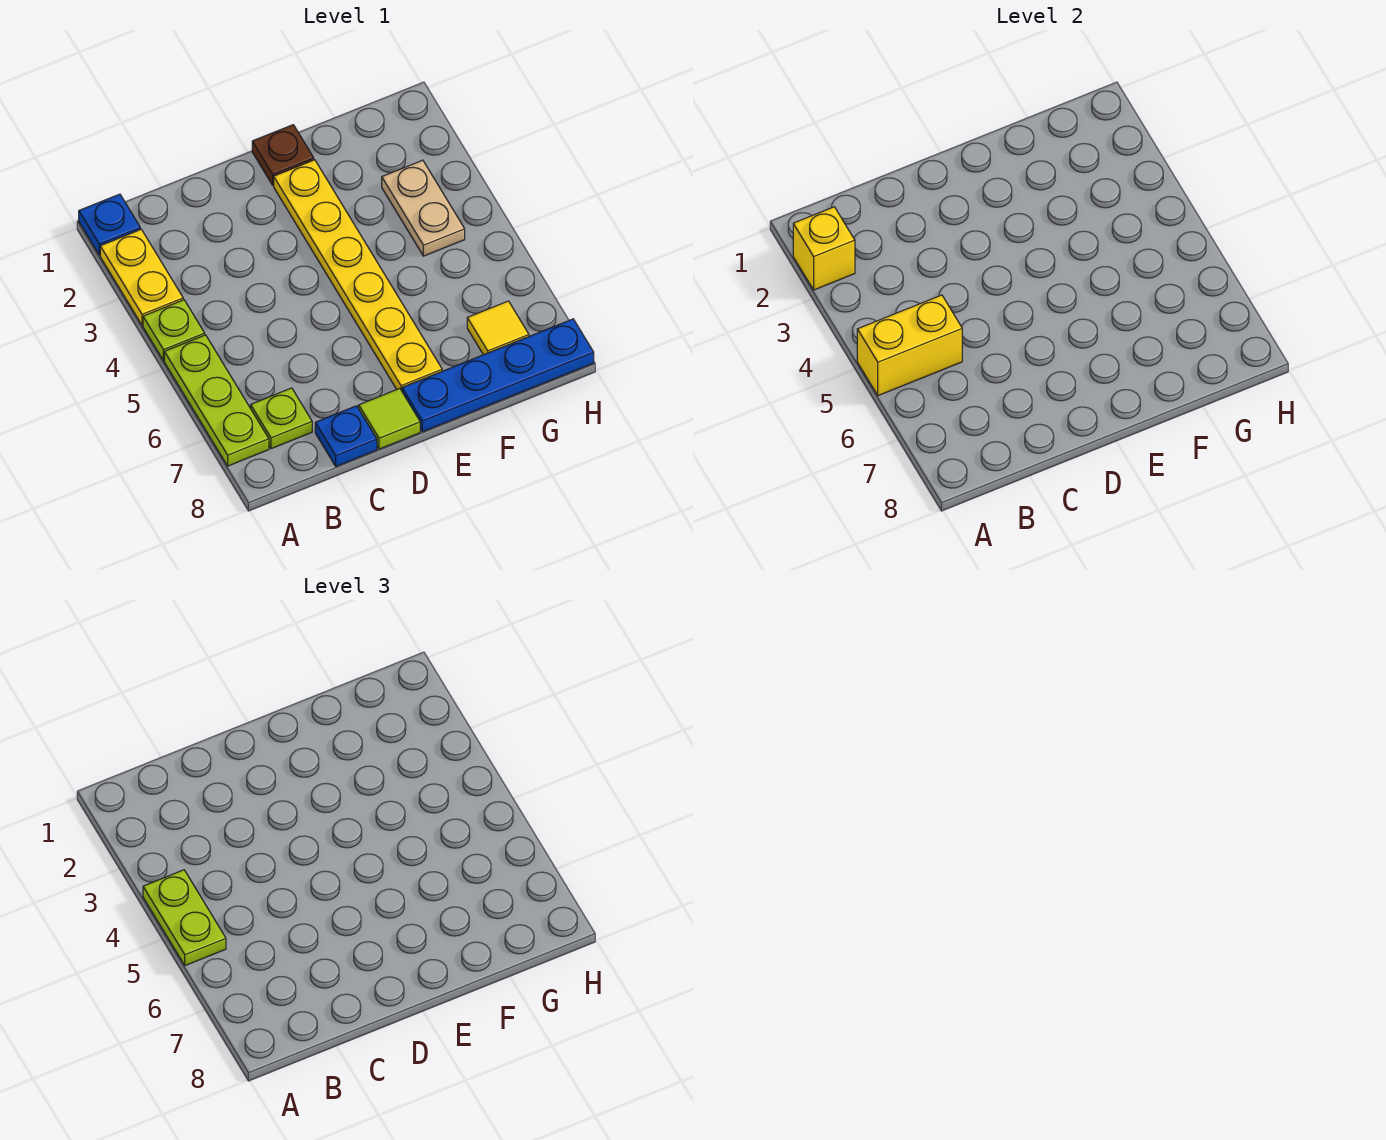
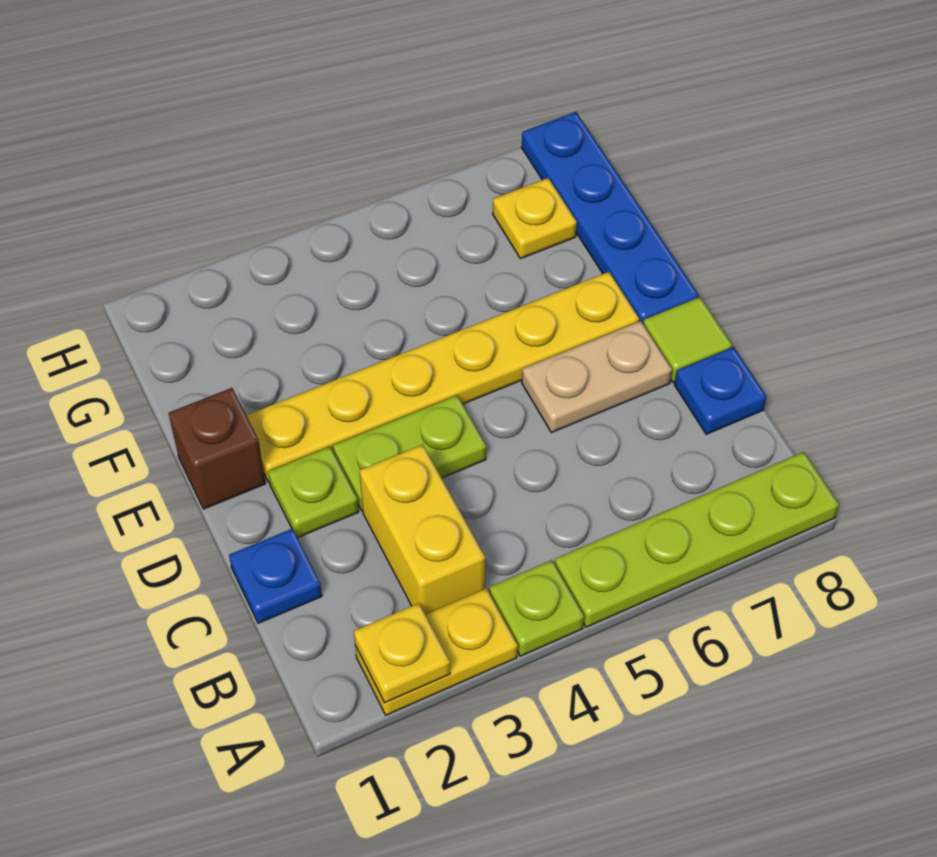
blue plate A1 level 1 -> blue plate C1 level 1
yellow brick A2 level 2 -> yellow plate A2 level 2
lime plate A4:A5 level 3 -> lime plate D3:D4 level 1
lime plate A5:A7 level 1 -> lime plate A5:A8 level 1
yellow brick A5:B5 level 2 -> yellow brick B3:C3 level 1
lime plate B7 level 1 -> lime plate D2 level 1
brown plate E1 level 1 -> brown brick E1 level 1
tan plate G3:G4 level 1 -> tan plate D6:D7 level 1
yellow tile G7 level 1 -> yellow plate G7 level 1

